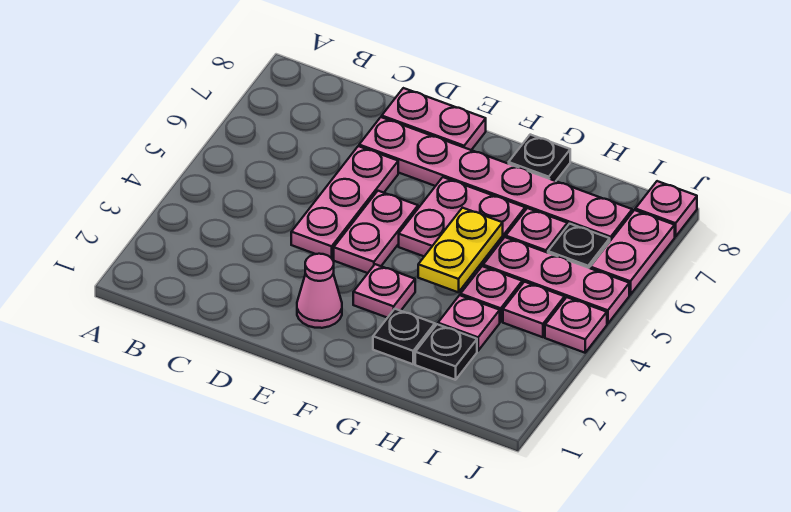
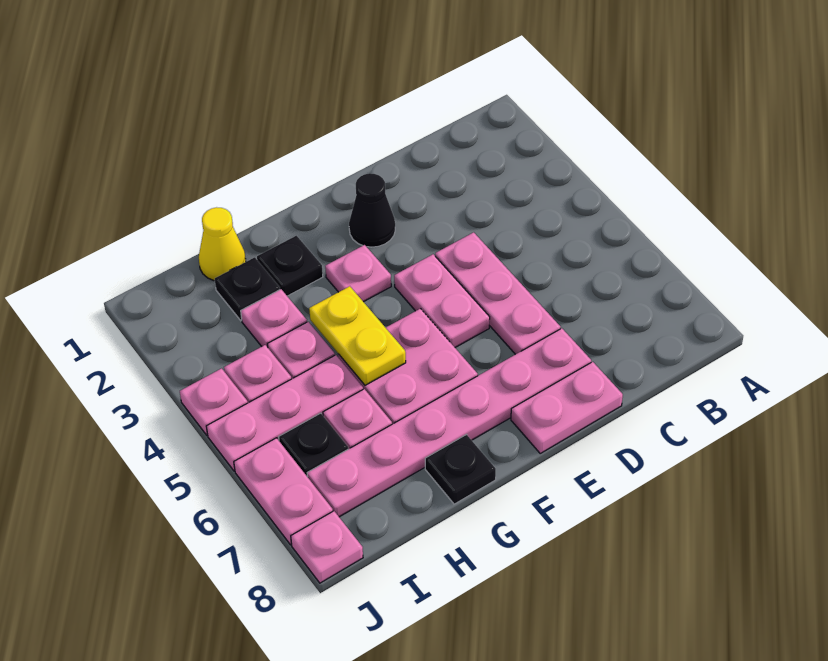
pink cone E2 level 1 -> black cone E2 level 1
none -> yellow cone H1 level 1

